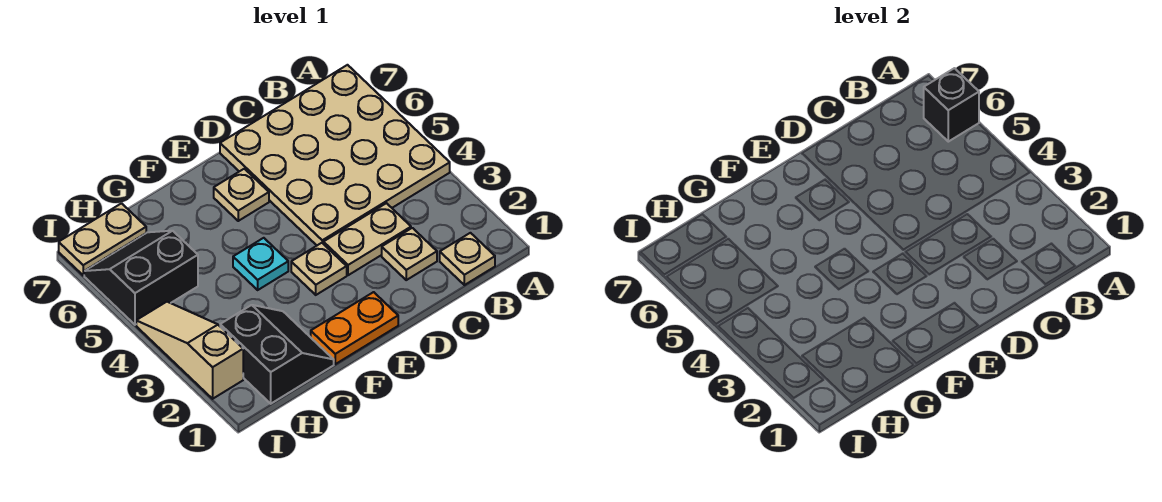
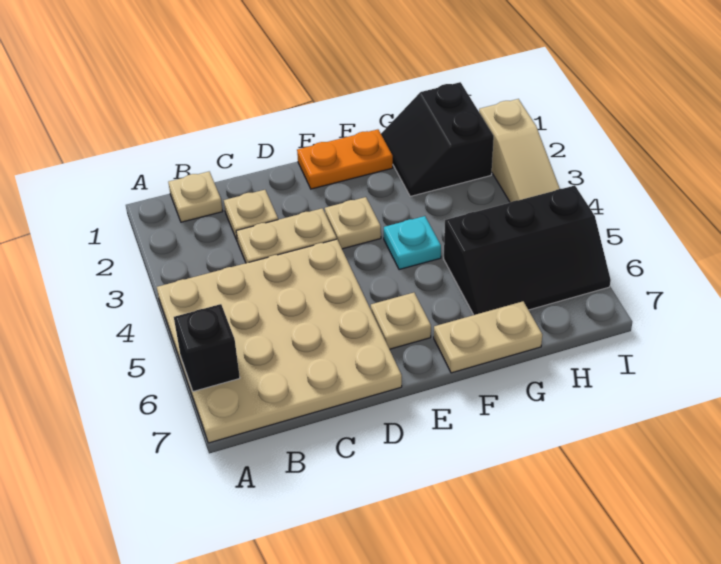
black slope H5:I6 level 1 top 5 -> black slope G5:I6 level 1 top 5
tan plate H7:I7 level 1 -> tan plate F7:G7 level 1

